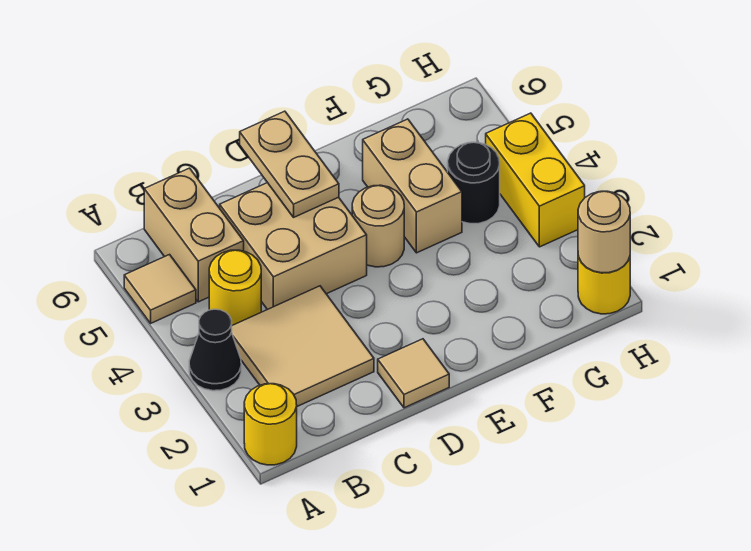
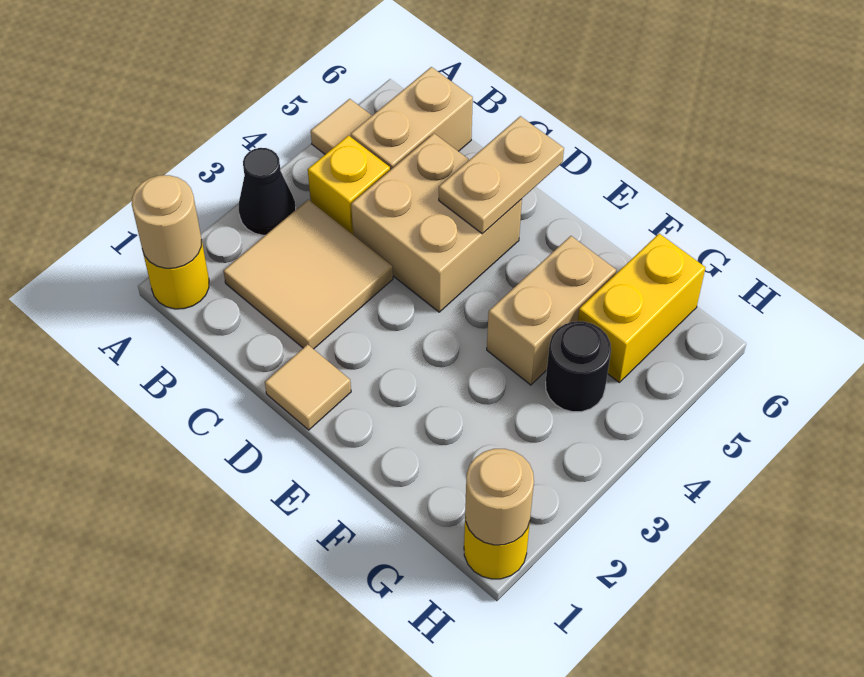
yellow round brick B4 level 1 -> yellow brick B4 level 1
tan round brick E4 level 1 -> tan round brick A1 level 2
yellow brick H3:H4 level 1 -> yellow brick G5:G6 level 1

